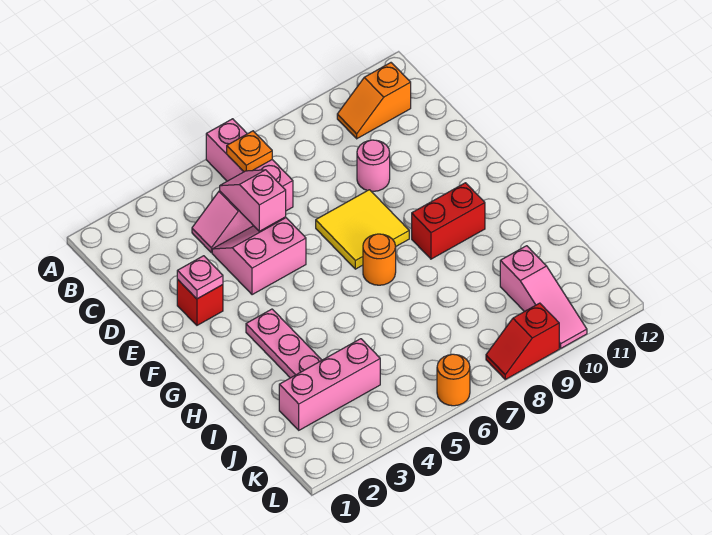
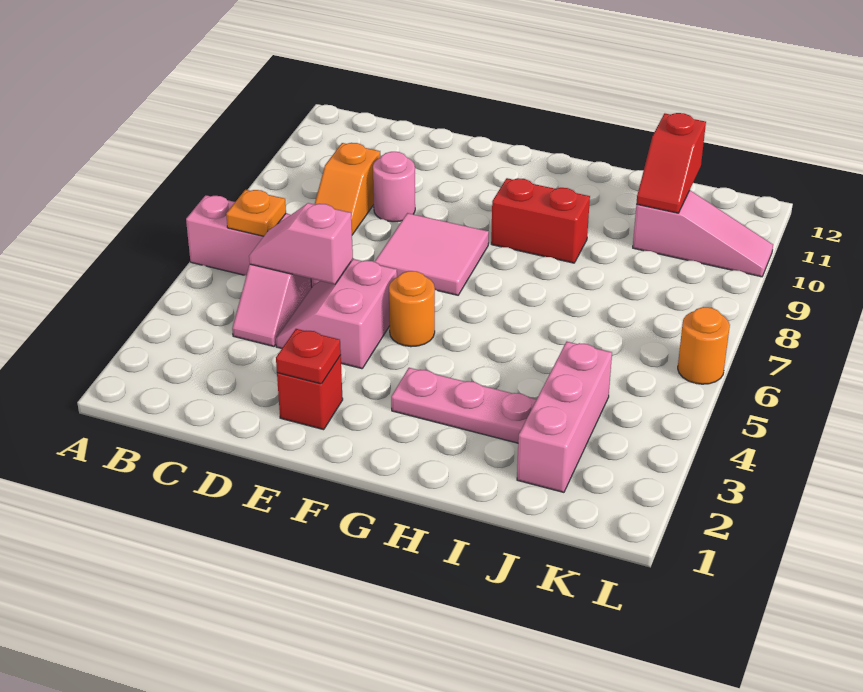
orange slope B10:B11 level 1 top 11 -> orange slope C8:C9 level 1 top 9
pink plate E2 level 2 -> red plate E2 level 2
yellow tile E7:F8 level 1 -> pink tile E7:F8 level 1
orange round brick G7 level 1 -> orange round brick F5 level 1
red brick G9:G10 level 1 -> red brick G9:H9 level 1
red slope L8:L9 level 1 top 9 -> red slope J10:J11 level 2 top 11

